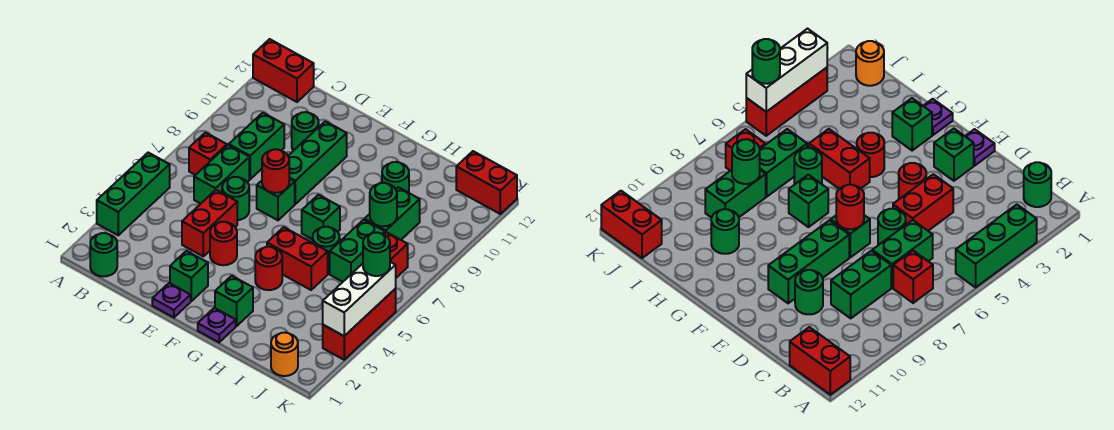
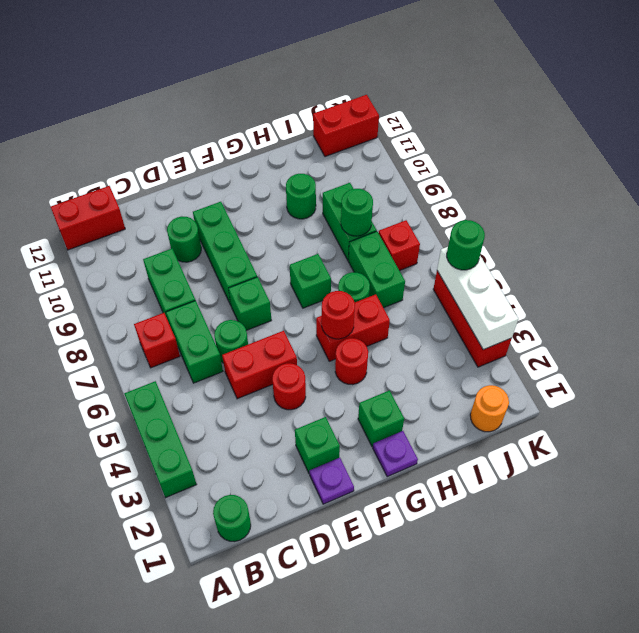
red brick D4:D5 level 1 -> red brick D5:E5 level 1
red round brick E7 level 2 -> red round brick G5 level 2

